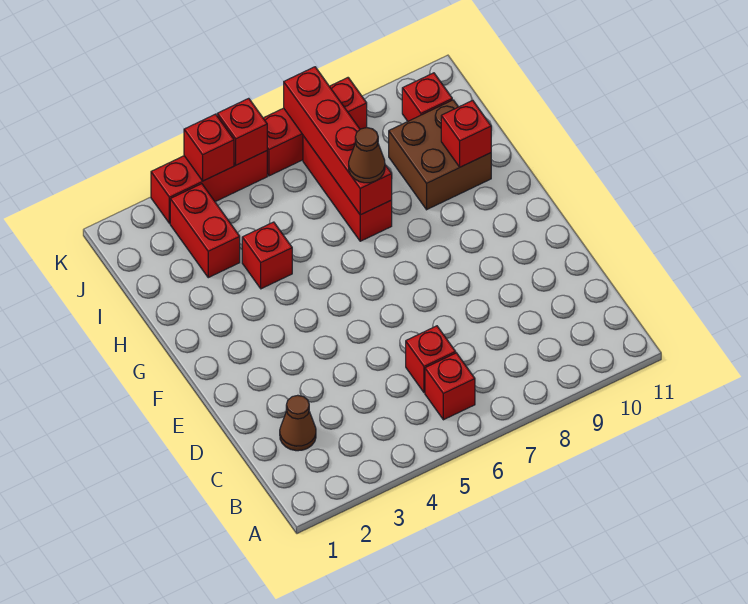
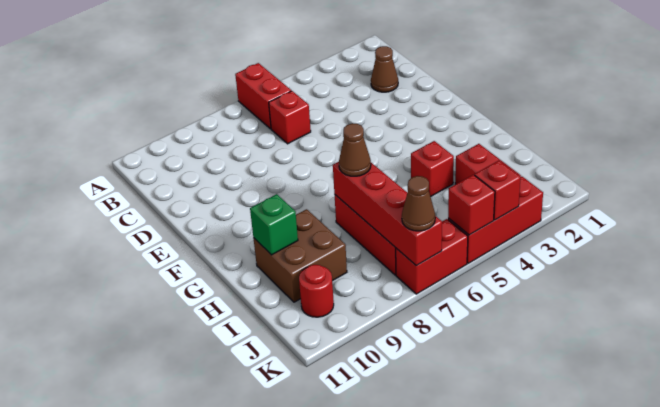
red brick B6 level 1 -> red brick A6:B6 level 1
red brick H10 level 2 -> green brick H10 level 2
red brick J10 level 1 -> red round brick J10 level 1
red brick K6:K8 level 1 -> red brick K6:K7 level 1
none -> brown cone K7 level 3

